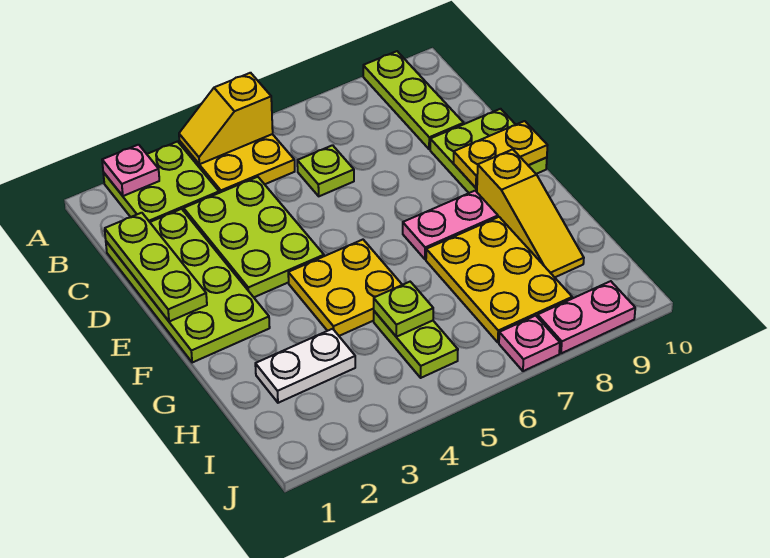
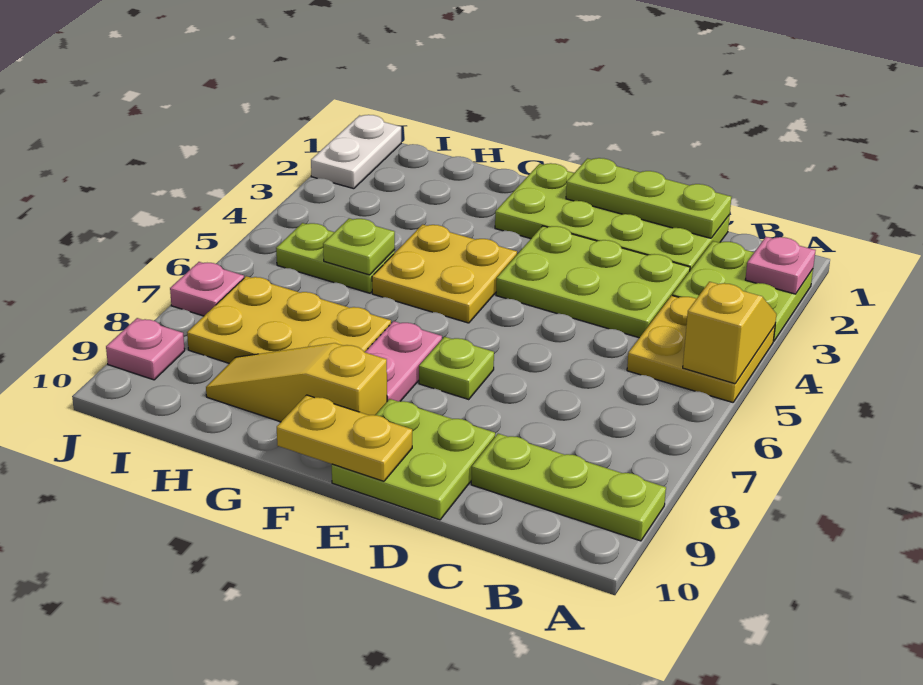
lime plate C6 level 1 -> lime plate E7 level 1
yellow plate E9:E10 level 2 -> yellow plate E10:F10 level 2
white plate H2:H3 level 1 -> white plate J1:J2 level 1
pink plate J8:J9 level 1 -> pink plate J9 level 1

